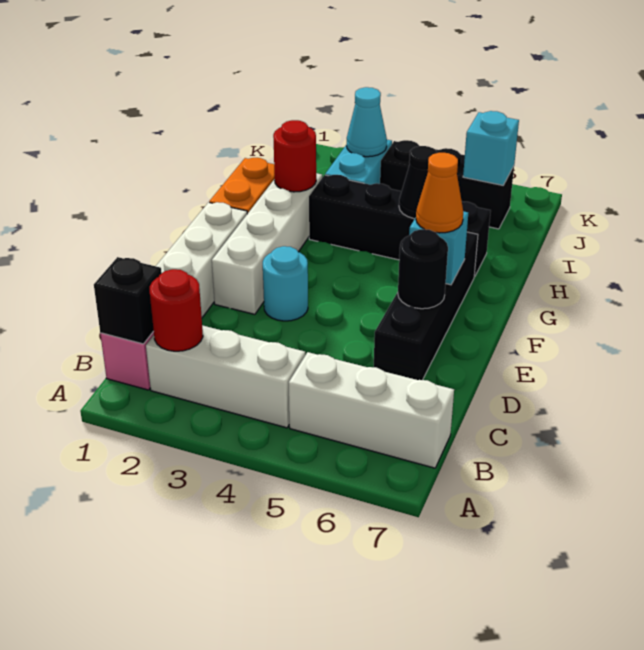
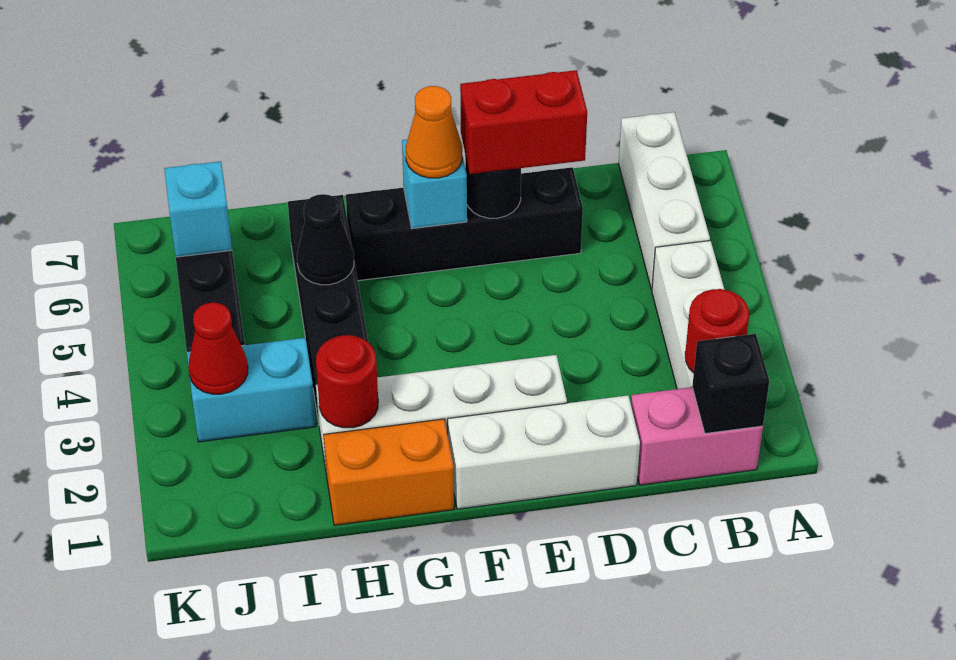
none -> red brick D6:E6 level 3
cyan round brick E3 level 1 -> none
cyan cone J3 level 2 -> red cone J3 level 2

